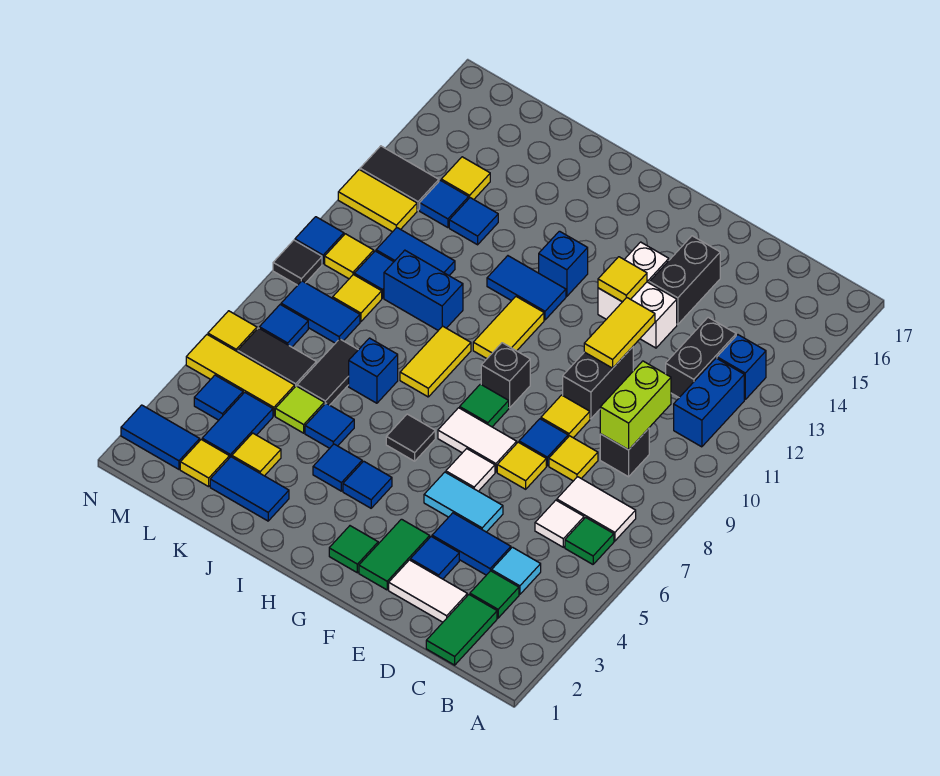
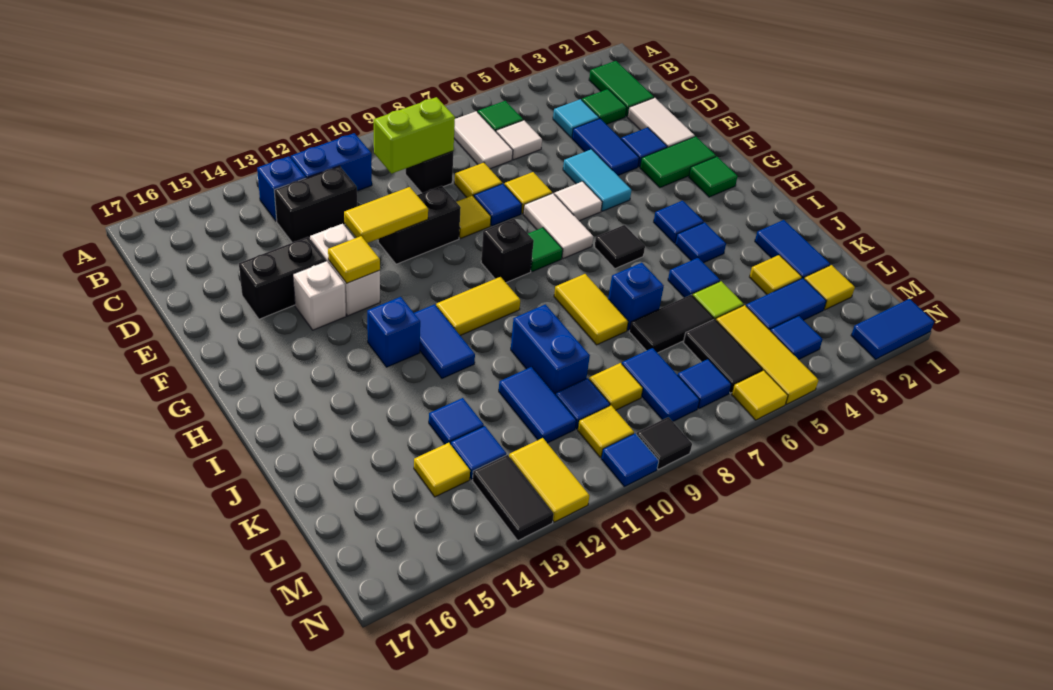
green tile C1:C2 level 1 -> green tile B2:C2 level 1
yellow tile I8:I9 level 1 -> yellow tile I8:J8 level 1
blue tile M2:N2 level 1 -> blue tile N1:N2 level 1

